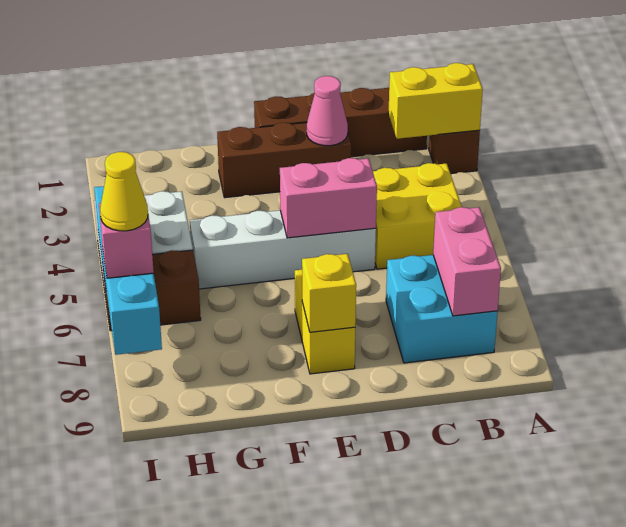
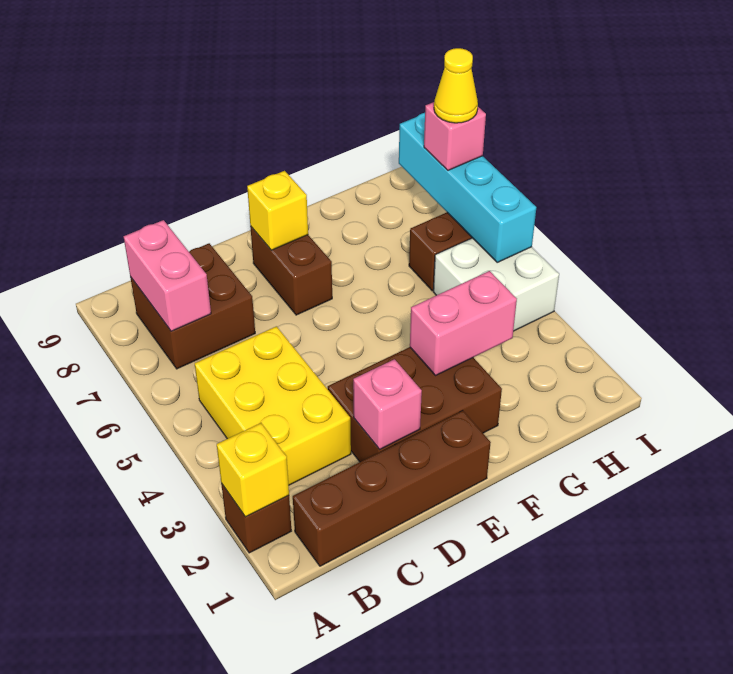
yellow brick A2:B2 level 2 -> yellow brick A2 level 2
yellow brick B4:C5 level 1 -> yellow brick B3:C5 level 1
cyan brick B7:C8 level 1 -> brown brick B7:C8 level 1
brown brick D2:F2 level 1 -> brown brick D2:F3 level 1
pink cone D2 level 2 -> pink brick D2 level 2
white brick D5:G5 level 1 -> none
pink brick D5:E5 level 2 -> pink brick F3:G3 level 2
yellow brick E7:E8 level 1 -> brown brick E7:E8 level 1

